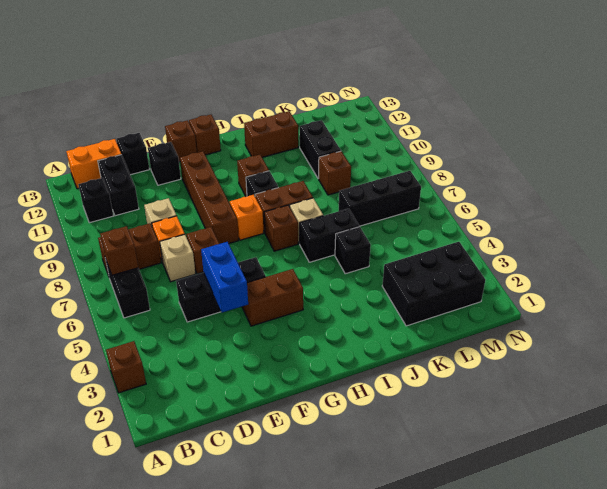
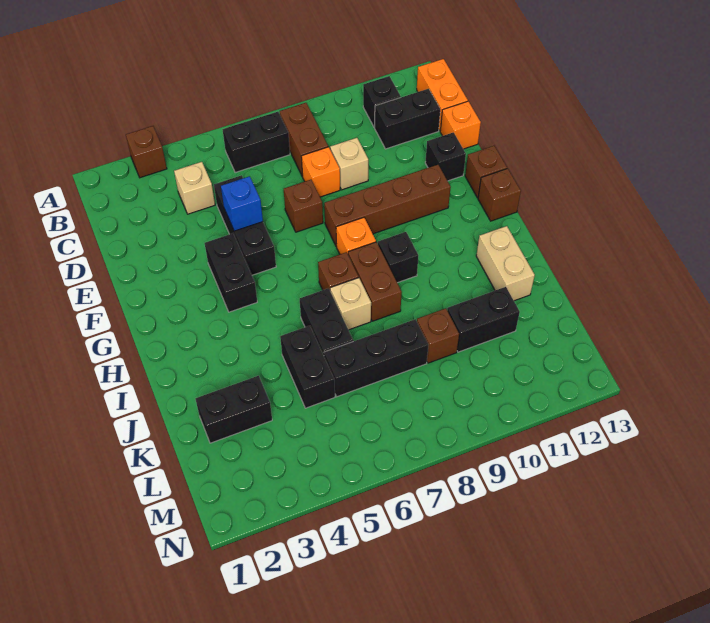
brown brick B7 level 2 -> none
tan brick D7 level 1 -> tan brick C4 level 1
black brick D13 level 1 -> orange brick D13 level 1
blue brick E4:E5 level 2 -> blue brick E5 level 2
brown brick F4:G4 level 1 -> black brick F4:G4 level 1
brown brick H10 level 1 -> none
brown brick I12:J12 level 1 -> tan brick I12:J12 level 1
black brick J5 level 1 -> black brick J5:K5 level 1
black brick K2:M3 level 1 -> black brick K2:K3 level 1
black brick K7:M7 level 1 -> black brick K6:K8 level 1

